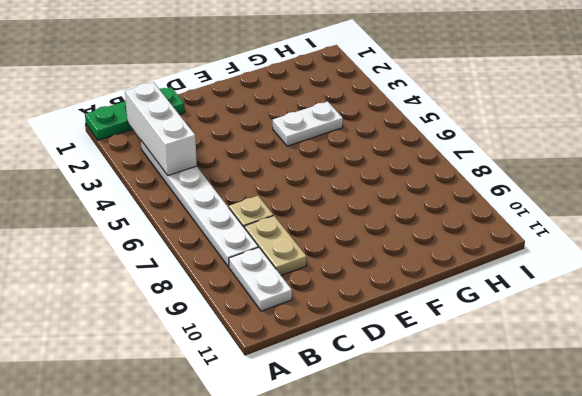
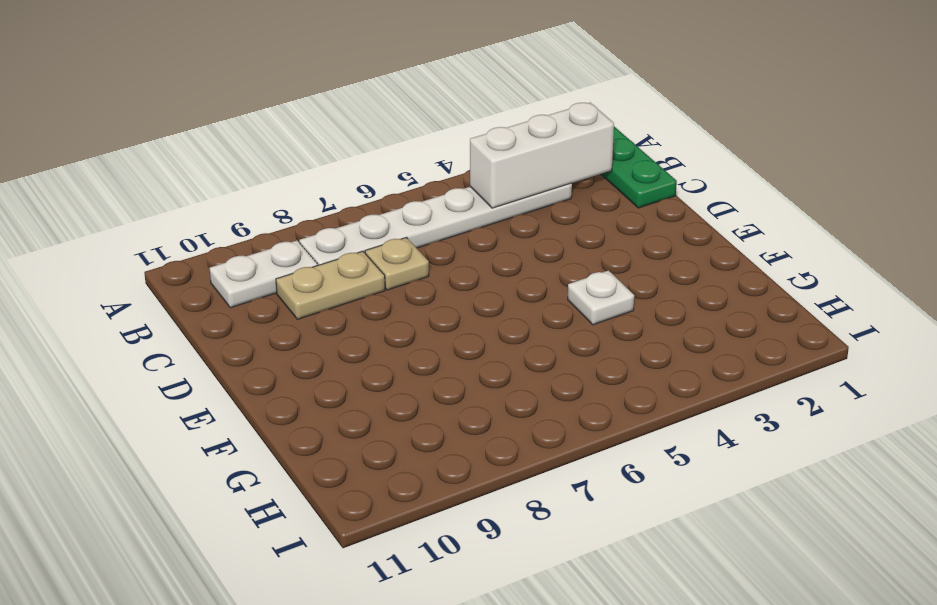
white plate F4:G4 level 1 -> white plate F4 level 1

